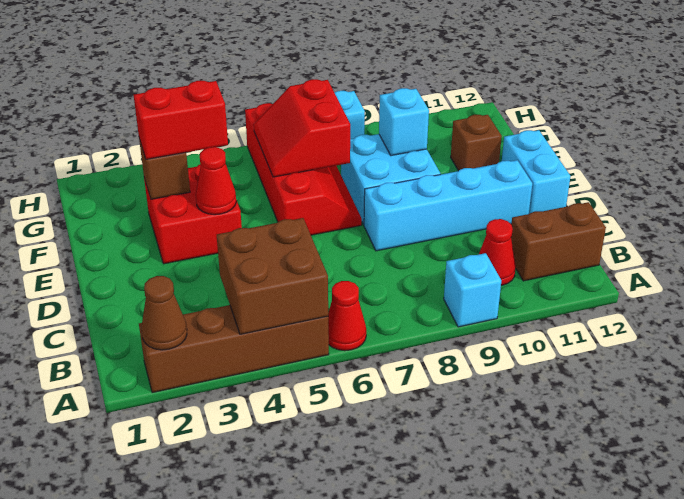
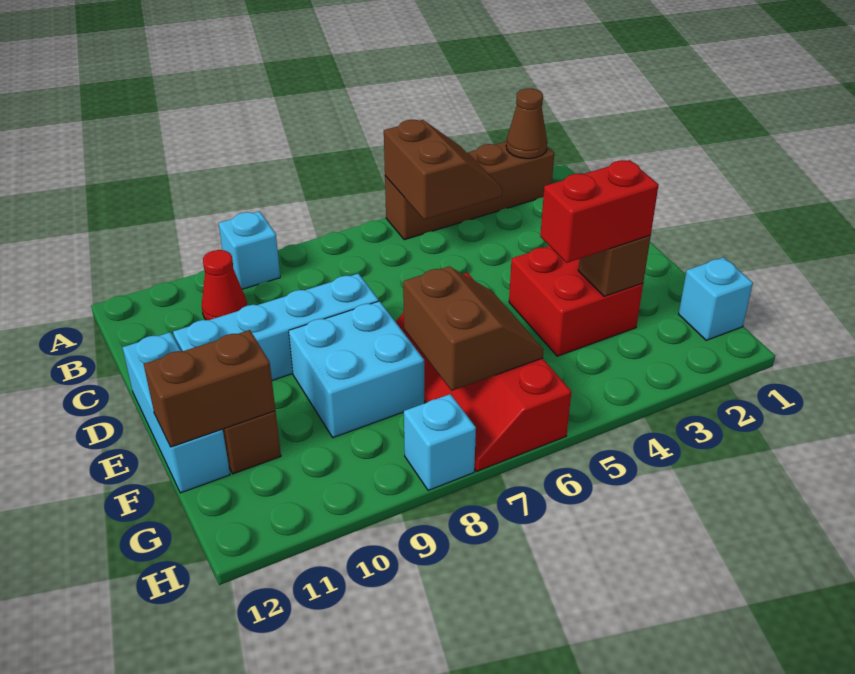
brown brick A4:B5 level 2 -> brown slope A4:B5 level 2 top 5
red cone A6 level 1 -> none
brown brick B11:B12 level 1 -> brown brick F11:F12 level 2
cyan brick D12:E12 level 1 -> cyan brick D12:F12 level 1
red cone E4 level 2 -> none
red slope F6:G7 level 2 top 7 -> brown slope F6:G7 level 2 top 7
cyan brick F9 level 2 -> cyan brick G1 level 1

